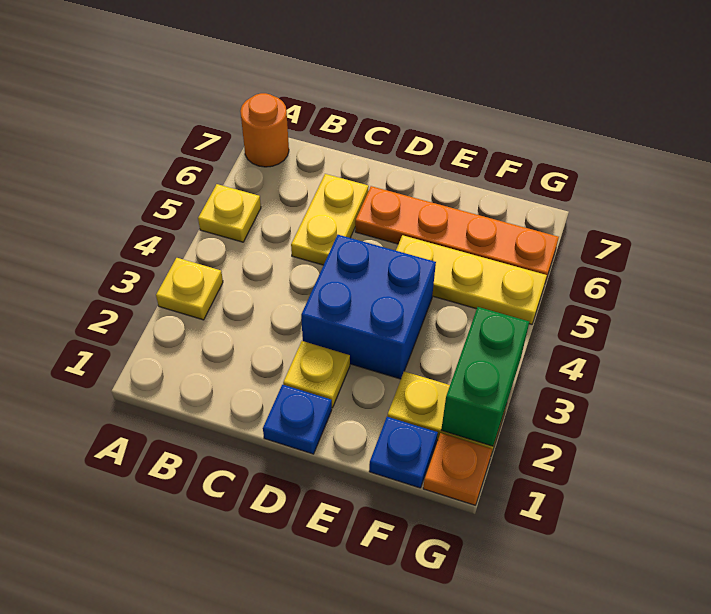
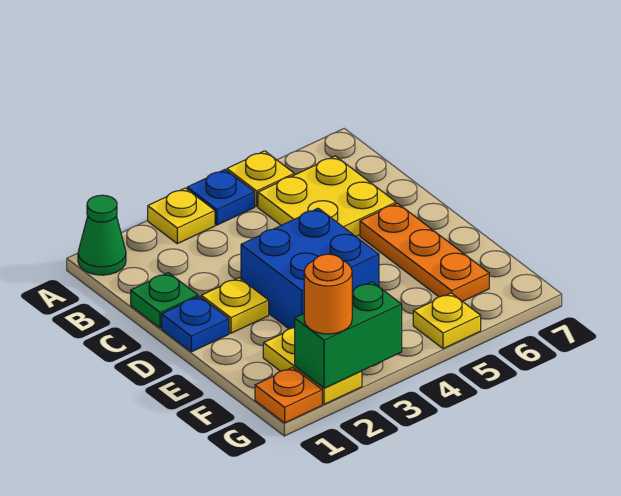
none -> green cone A1 level 1
orange round brick A7 level 1 -> orange round brick G2 level 3
none -> green plate C1 level 1
yellow plate C5:C6 level 1 -> yellow plate B5:C6 level 1
orange plate D6:G6 level 1 -> orange plate D6:F6 level 1
yellow plate E5:G5 level 1 -> yellow plate G5 level 1
blue plate F1 level 1 -> blue plate A4 level 1

